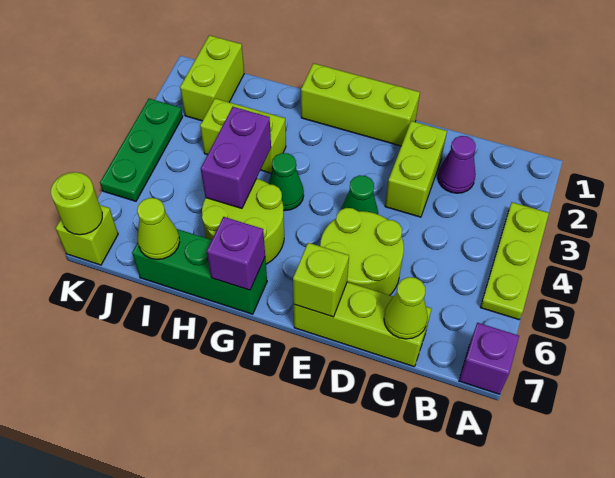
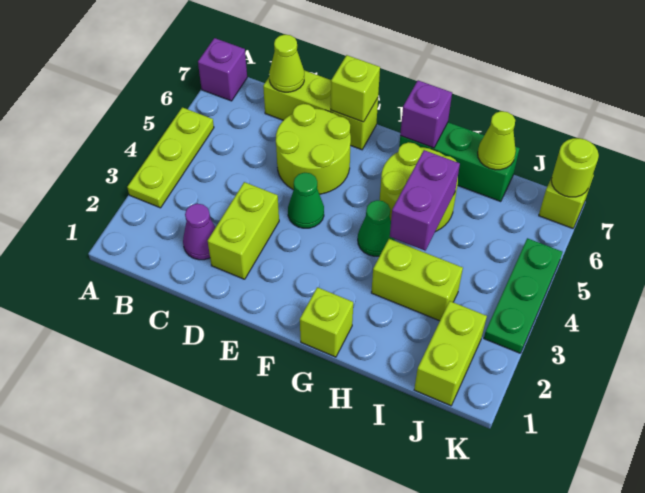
lime brick E1:G1 level 1 -> lime brick G1 level 1

